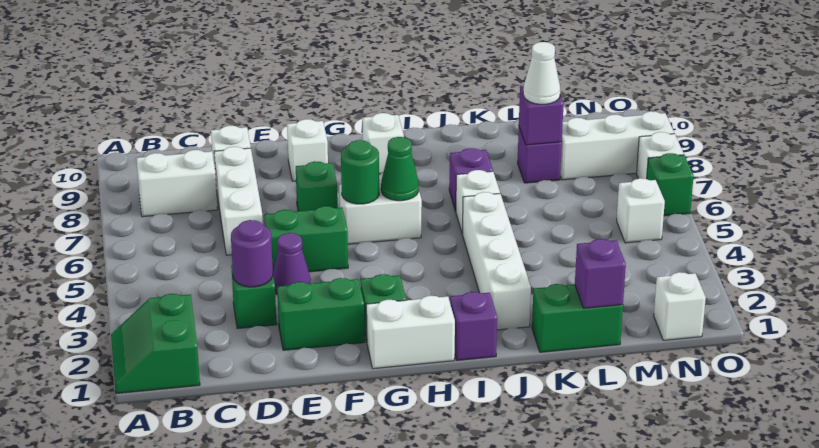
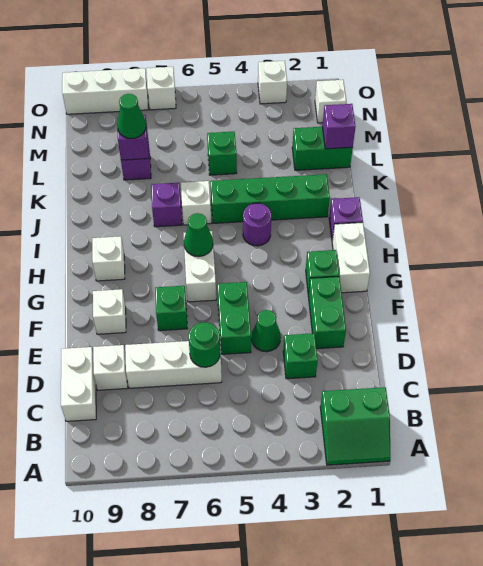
white brick B8:C8 level 1 -> white brick C10:D10 level 1
purple round brick D3 level 2 -> purple round brick I4 level 1
purple cone E4 level 1 -> green cone E4 level 1
green round brick G6 level 2 -> green round brick D6 level 2
white brick J2:J5 level 1 -> green brick J2:J5 level 1
green brick K1:L1 level 1 -> green brick L1:L2 level 1
white cone L8 level 3 -> green cone L8 level 3
white brick M8:O8 level 1 -> white brick O8:O10 level 1
white brick N5 level 1 -> white brick O3 level 1
green brick O6 level 1 -> green brick L5 level 1

